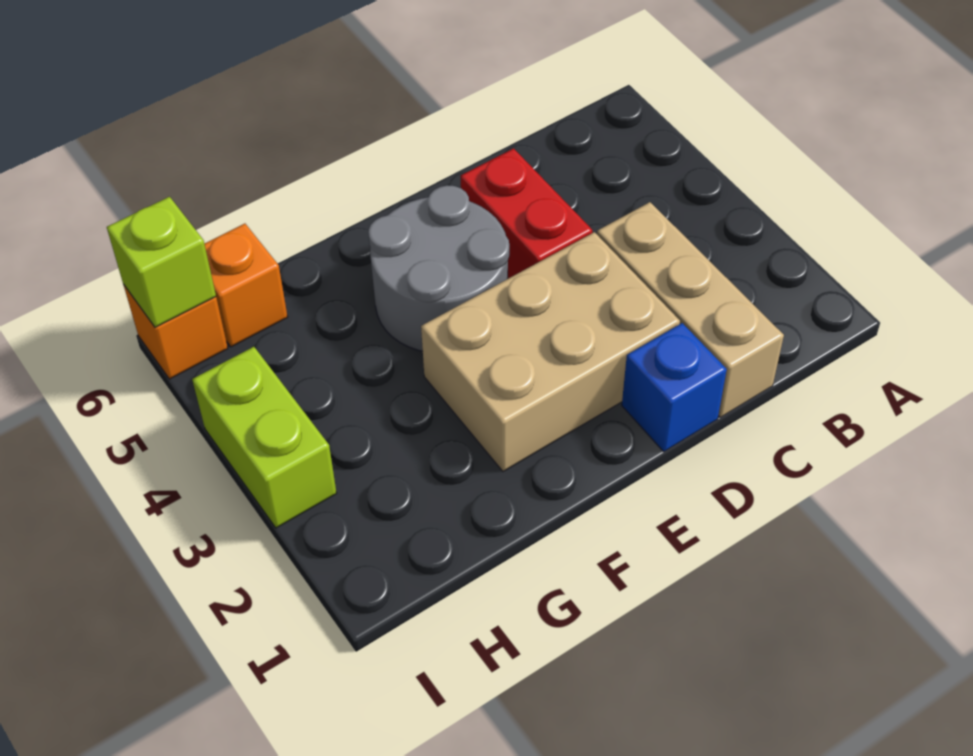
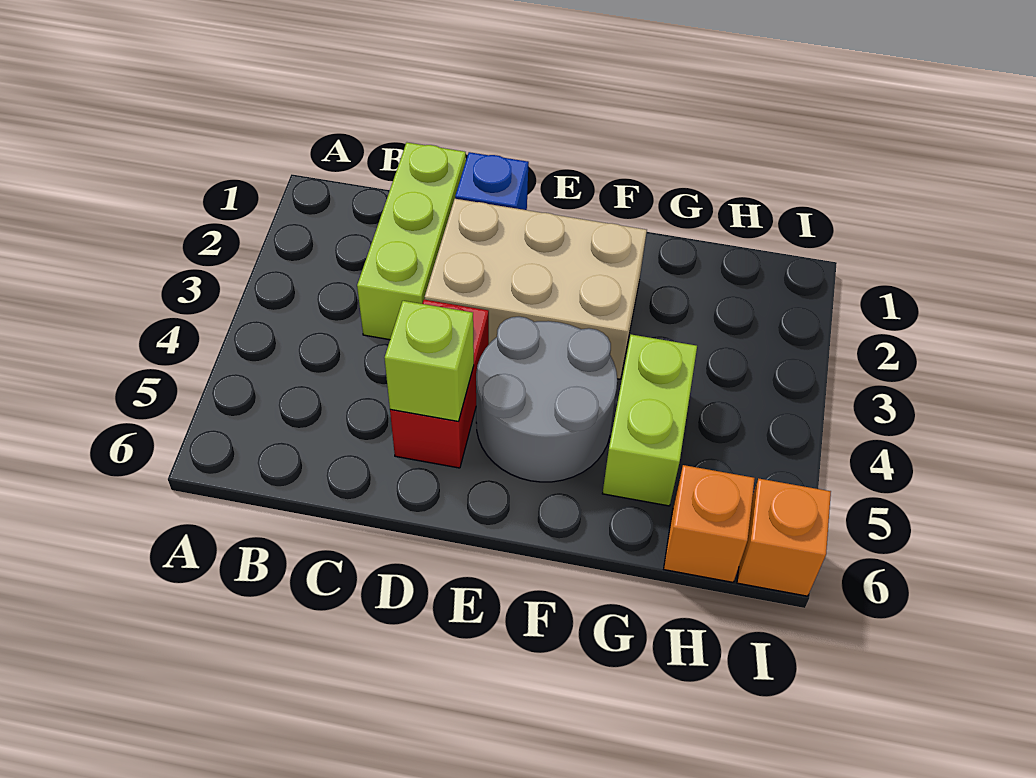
tan brick C1:C3 level 1 -> lime brick C1:C3 level 1
lime brick I3:I4 level 1 -> lime brick G4:G5 level 1
lime brick I6 level 2 -> lime brick D5 level 2

